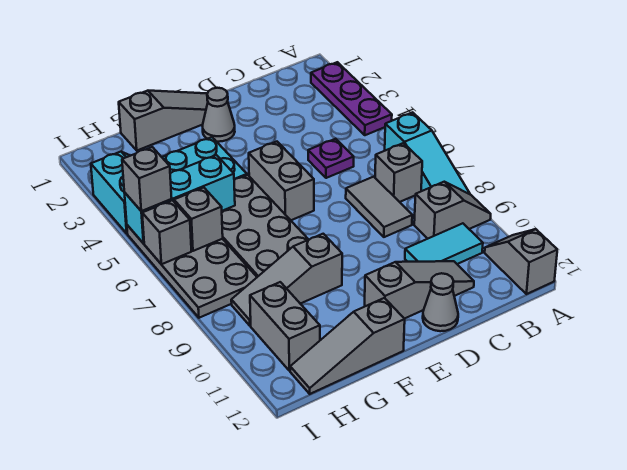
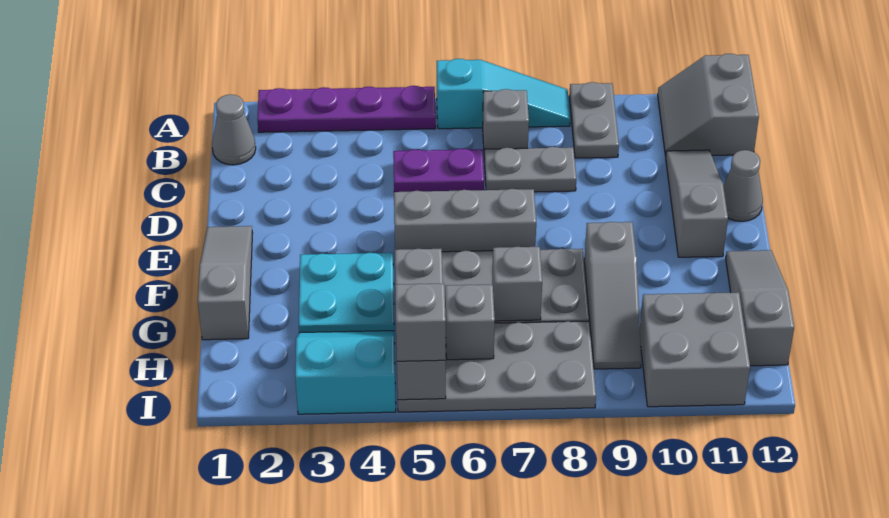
purple plate A2:A4 level 1 -> purple plate A2:A5 level 1
grey slope A9:B9 level 1 top B -> grey plate A9:B9 level 1
grey slope A11:A12 level 1 top 12 -> grey slope A11:B12 level 1 top 12
cyan tile B10:C10 level 1 -> none
purple plate C5 level 1 -> purple plate C5:C6 level 1
grey tile C7:C8 level 1 -> grey plate C7:C8 level 1
grey cone E2 level 1 -> grey cone B1 level 1
grey brick E5:E6 level 1 -> grey brick E5:E7 level 1
grey slope F12:H12 level 1 top F -> grey slope F12:H12 level 1 top H
cyan brick G5:I5 level 2 -> grey brick G5:I5 level 2
grey brick H10:H11 level 1 -> grey brick H10:I11 level 1
grey brick I6 level 2 -> grey brick G7 level 2

